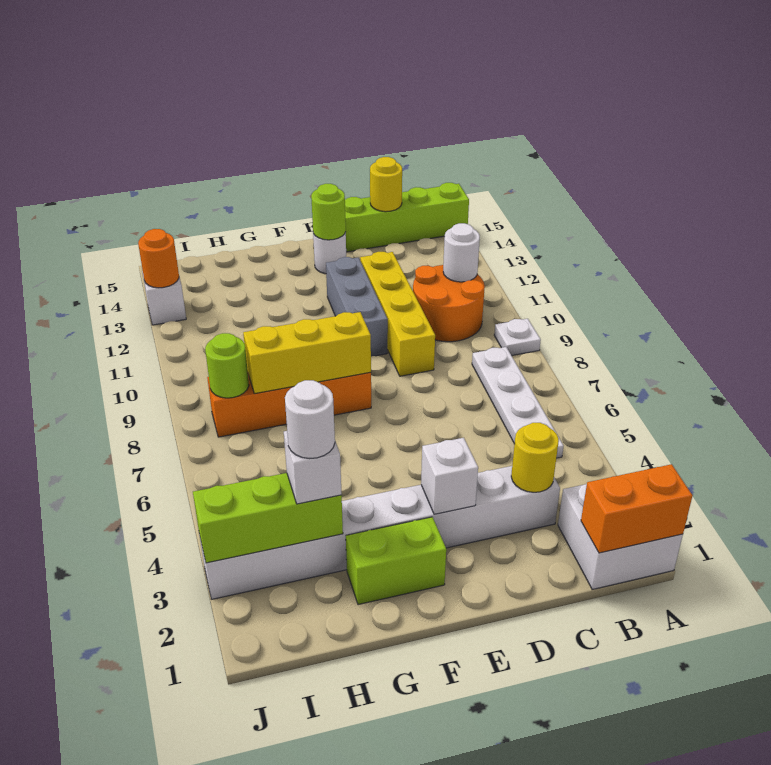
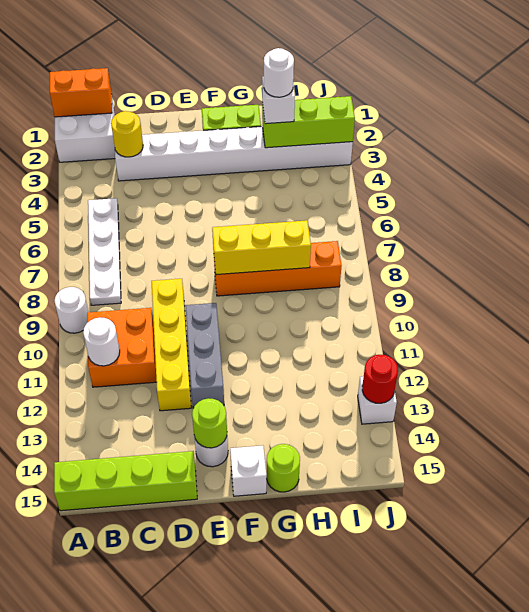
white plate A9 level 1 -> white round brick A9 level 1
orange round brick B10:C11 level 1 -> orange brick B10:C11 level 1
yellow round brick C15 level 2 -> none
white brick E3 level 2 -> white brick F15 level 1
lime round brick I8 level 2 -> lime round brick G15 level 1
orange round brick J13 level 2 -> red round brick J13 level 2

